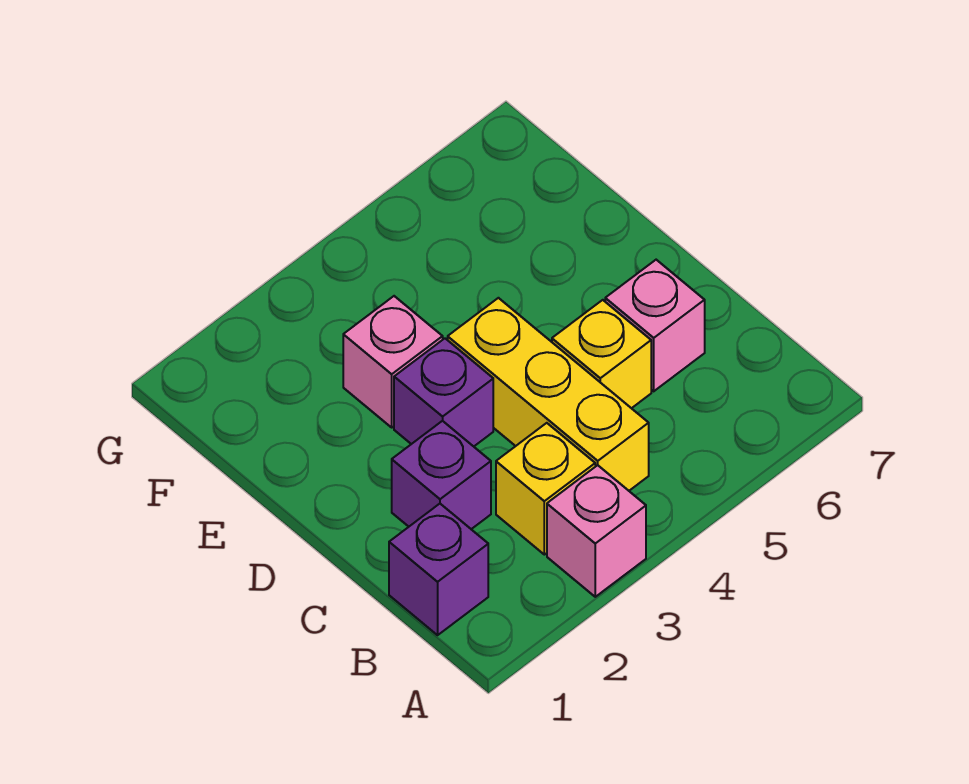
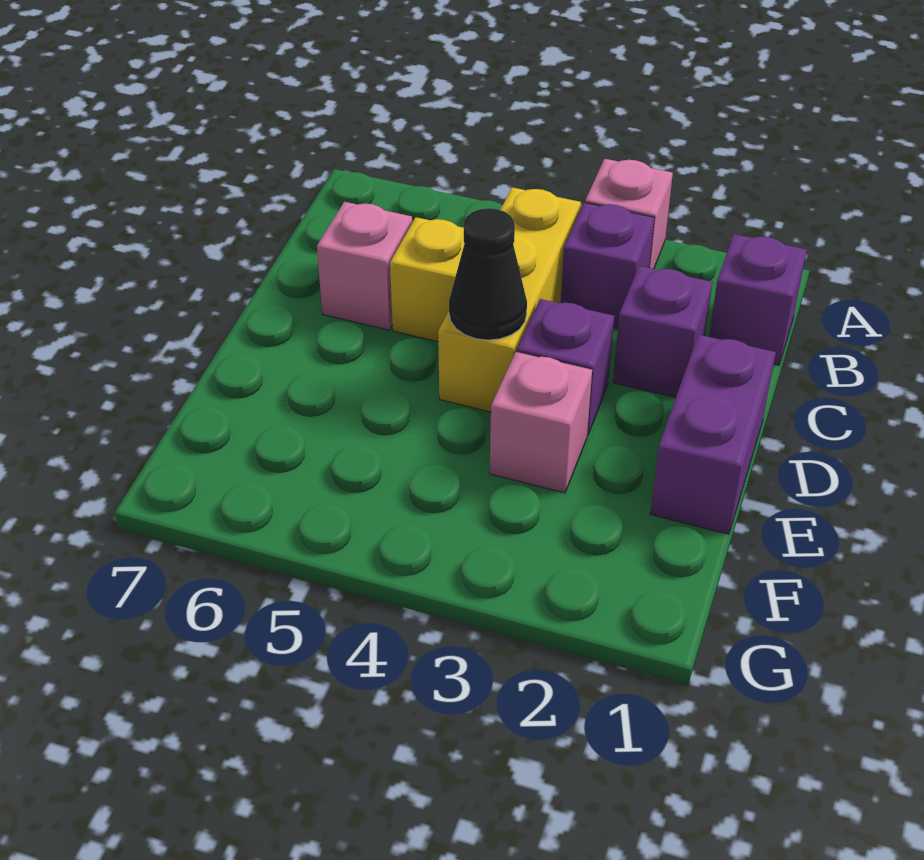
yellow brick B3 level 1 -> purple brick B3 level 1
none -> purple brick D1:E1 level 1
none -> black cone D4 level 2

